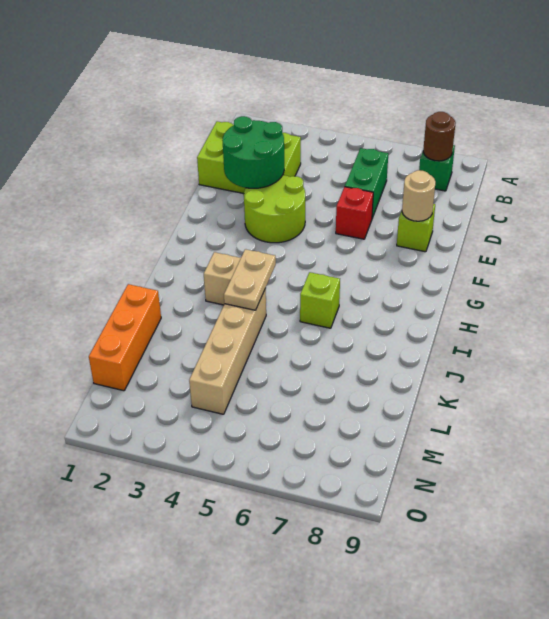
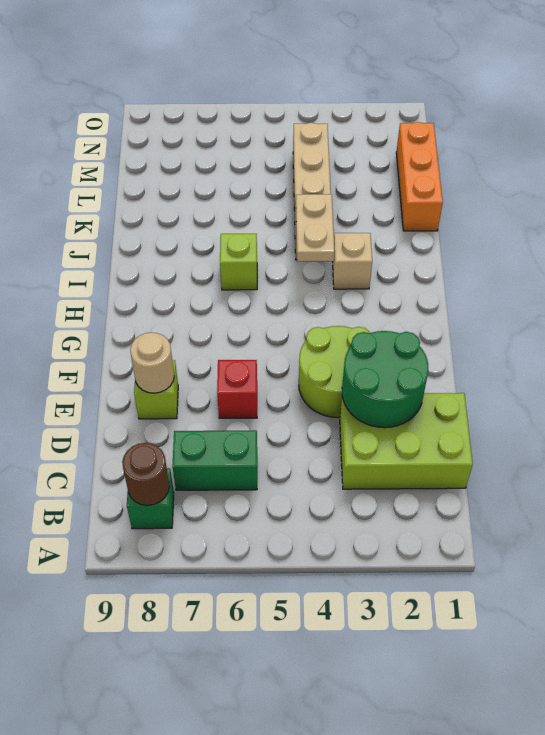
green brick C6:D6 level 1 -> green brick C6:C7 level 1

